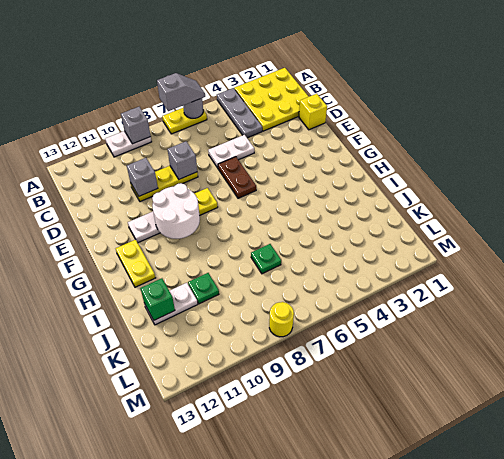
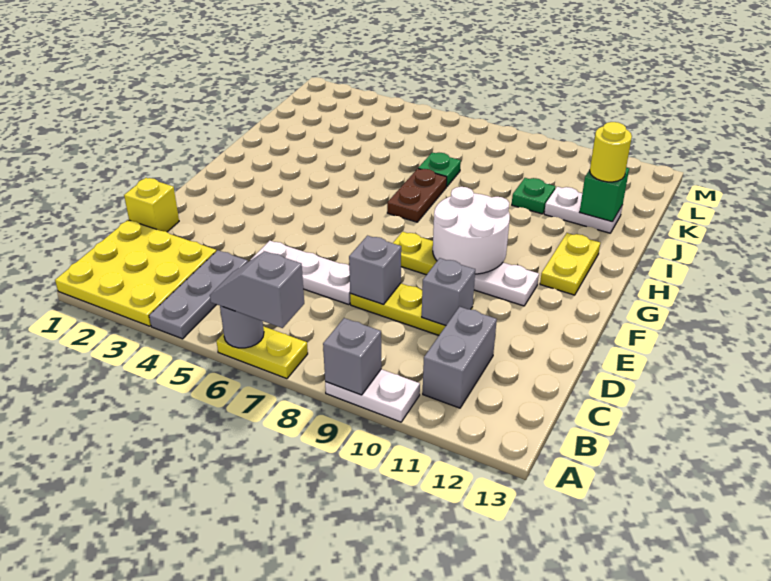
none -> grey brick B11:C11 level 1
white plate D5:D6 level 1 -> white plate D5:D7 level 1
brown plate E6:F6 level 1 -> brown plate H7:I7 level 1
yellow round brick M8 level 1 -> yellow round brick J12 level 3

